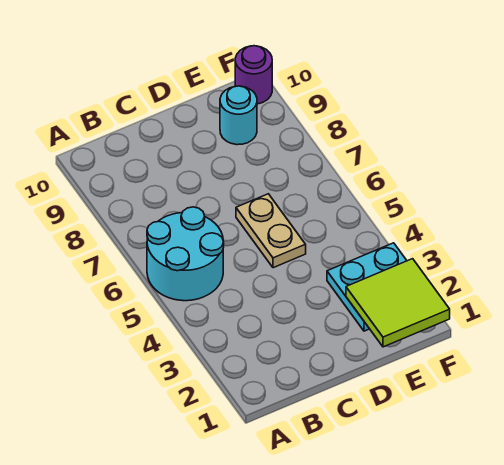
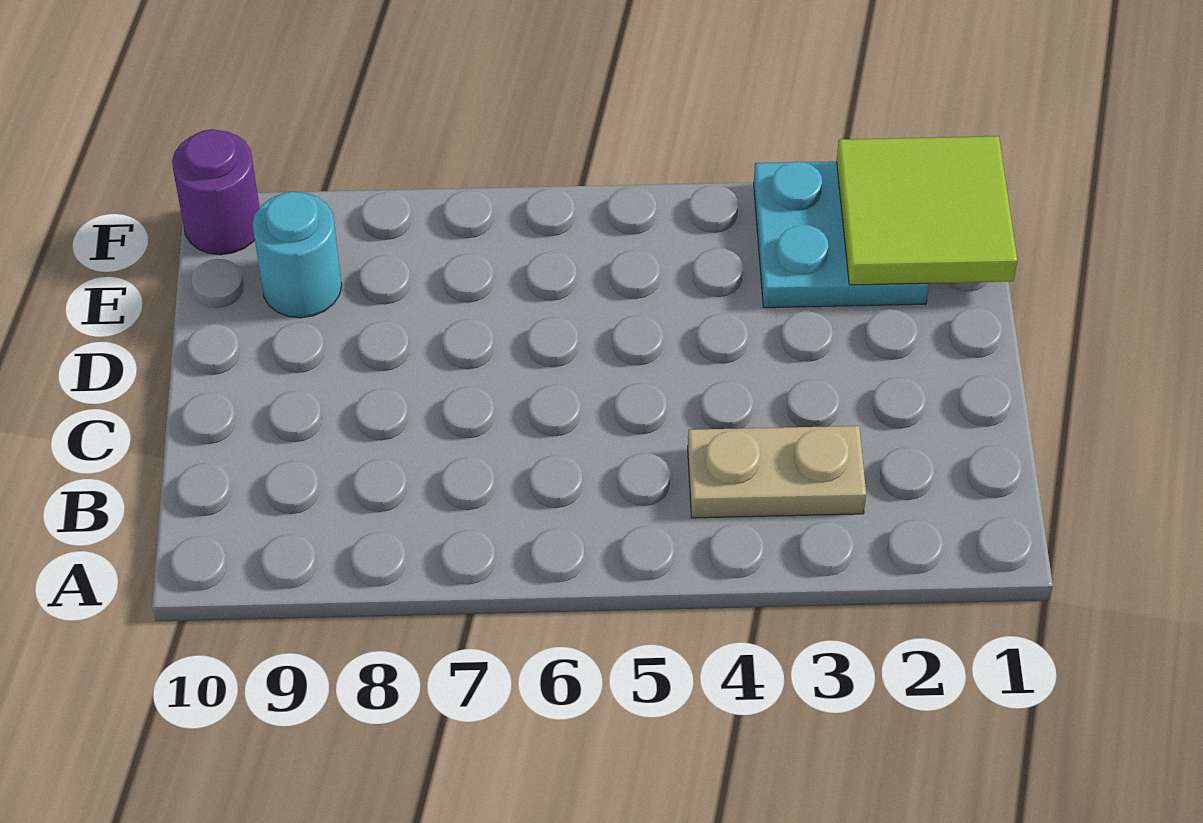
cyan round brick A5:B6 level 1 -> none
tan plate D5:D6 level 1 -> tan plate B3:B4 level 1

